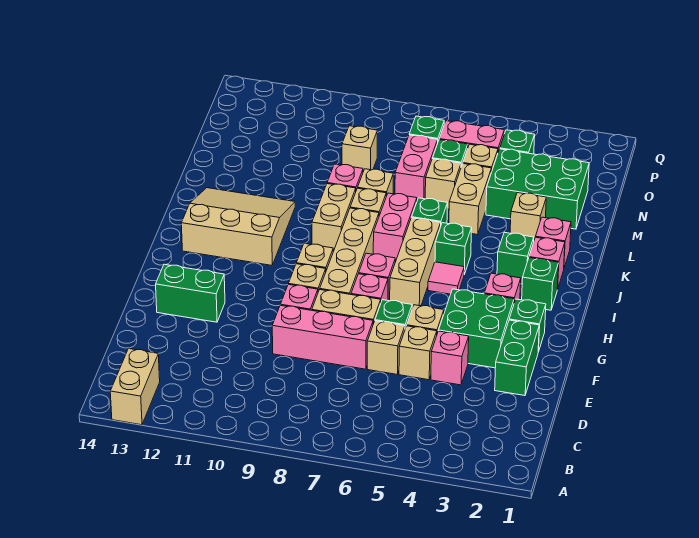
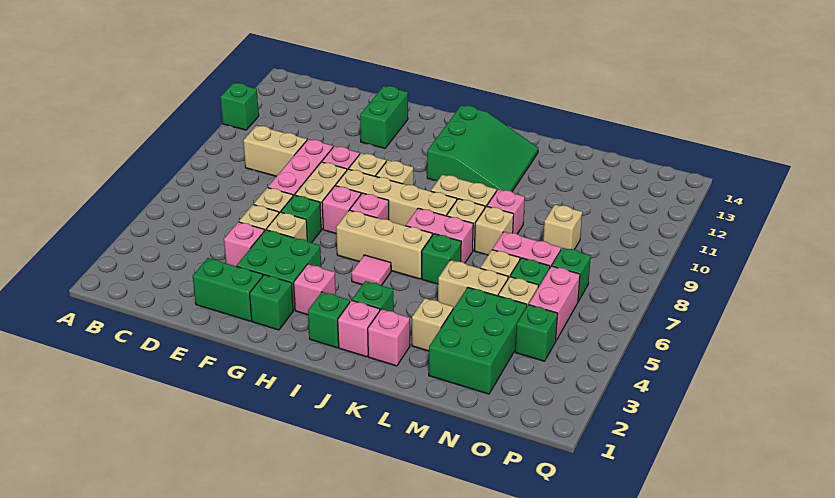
tan brick A13:B13 level 1 -> tan brick C9:D9 level 1
tan slope I11:K13 level 1 top I -> green slope I11:K13 level 1 top I
green brick J5 level 1 -> green brick A11 level 1

